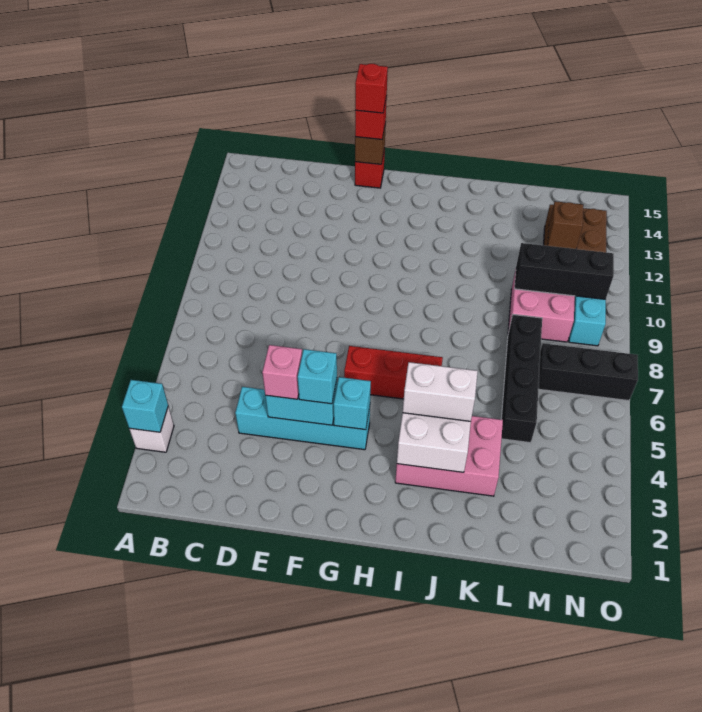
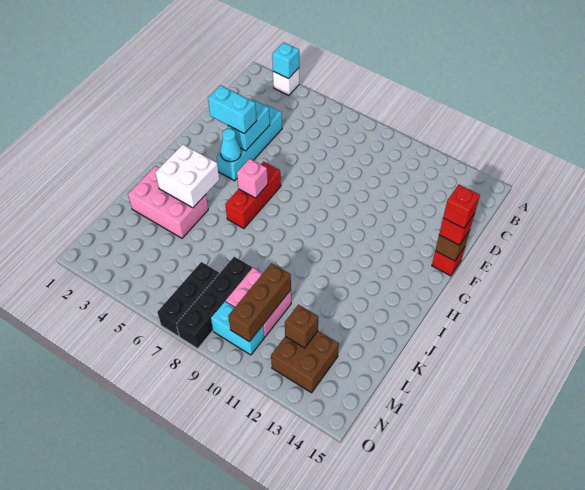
pink brick E4 level 3 -> pink brick H6 level 2
cyan brick F4 level 3 -> cyan brick F3:F4 level 3
cyan brick G4 level 2 -> cyan cone G4 level 2
pink brick I3:K4 level 1 -> pink brick J2:K4 level 1
white brick I4:J4 level 3 -> none
black brick L5:L8 level 1 -> black brick L8:O8 level 1
black brick L10:N10 level 2 -> brown brick L10:N10 level 2

